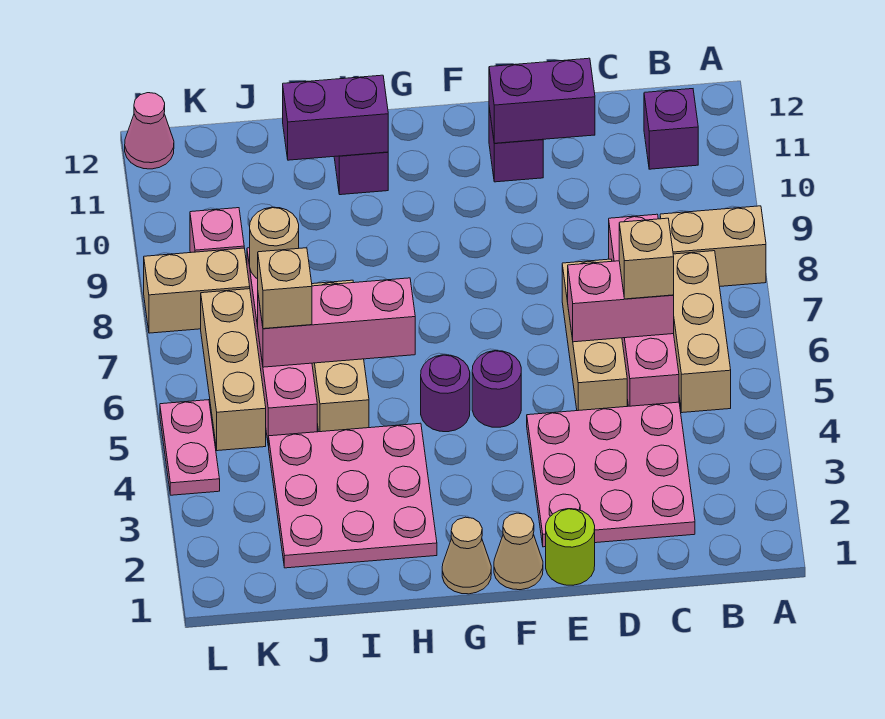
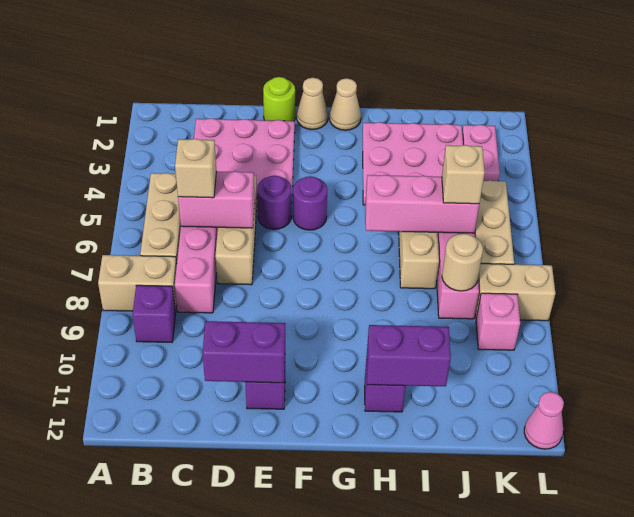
purple brick B11 level 1 -> purple brick B9 level 1
purple round brick G5 level 1 -> purple round brick E5 level 1
pink plate L4:L5 level 1 -> pink plate K2:K3 level 1

